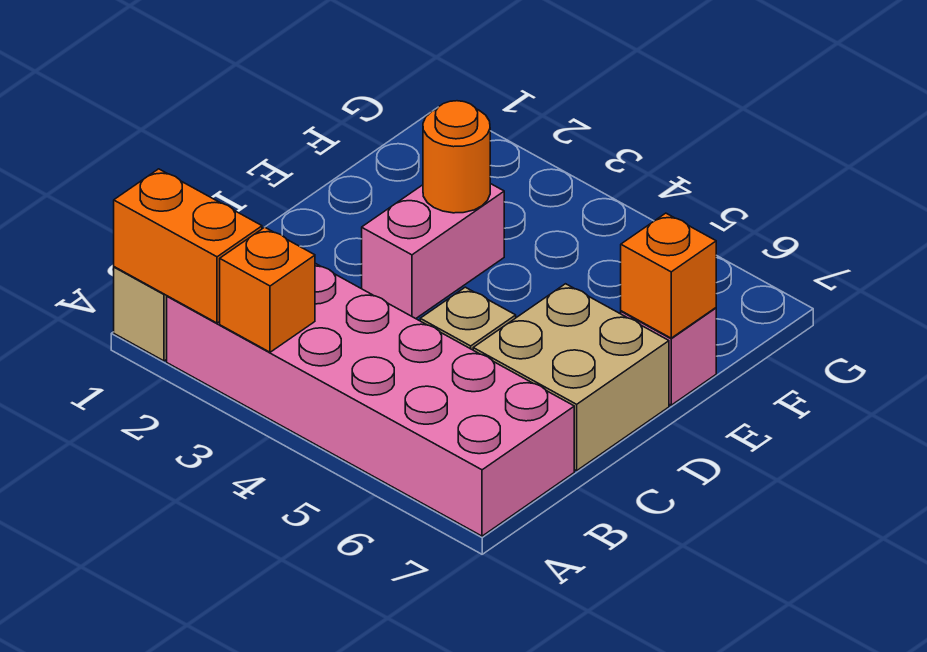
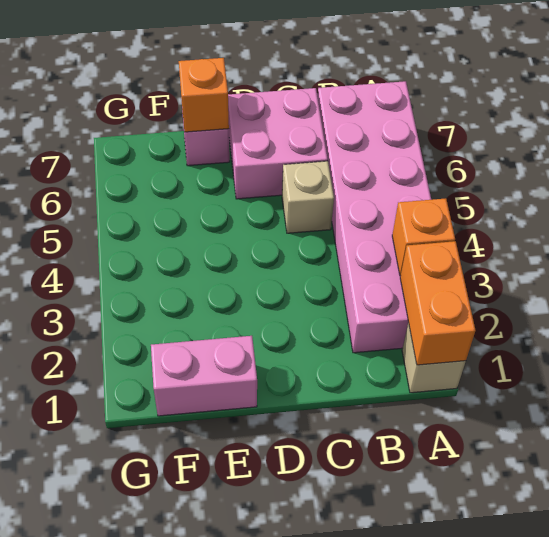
tan brick C6:D7 level 1 -> pink brick C6:D7 level 1
pink brick D3:E3 level 1 -> pink brick E1:F1 level 1
orange round brick E3 level 2 -> none

